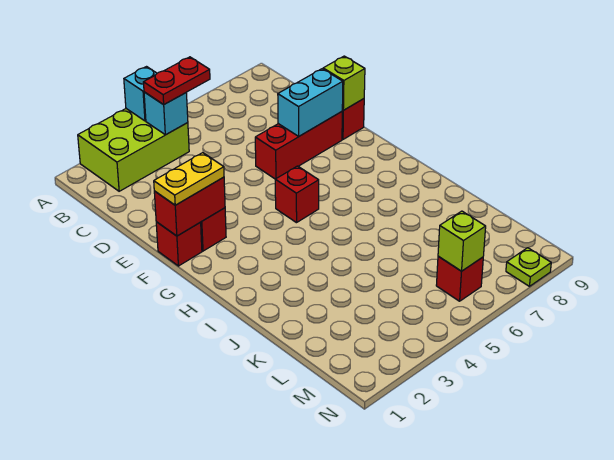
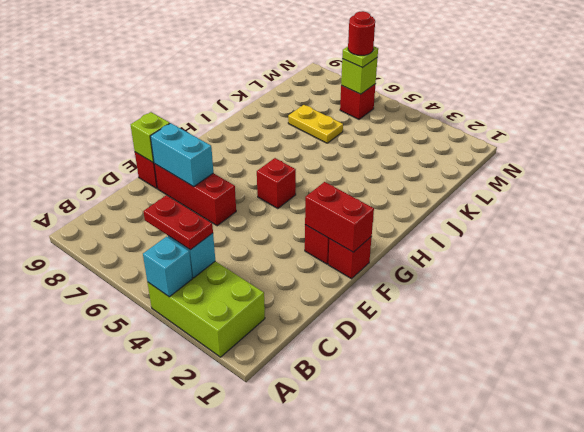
yellow plate F1:F2 level 3 -> yellow plate K6:K7 level 1
none -> red round brick M6 level 4
lime plate N8 level 1 -> lime plate M6 level 3

